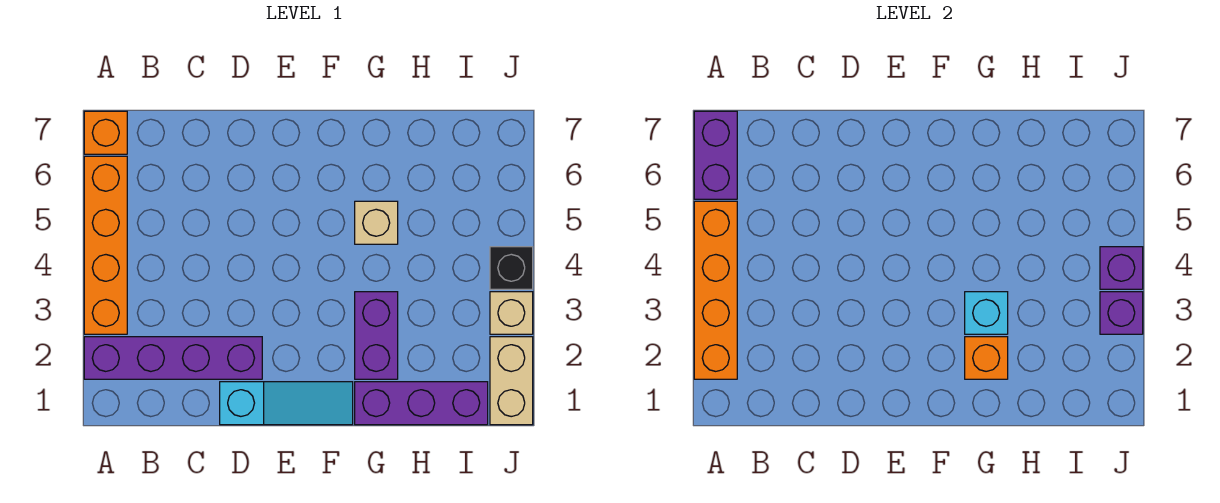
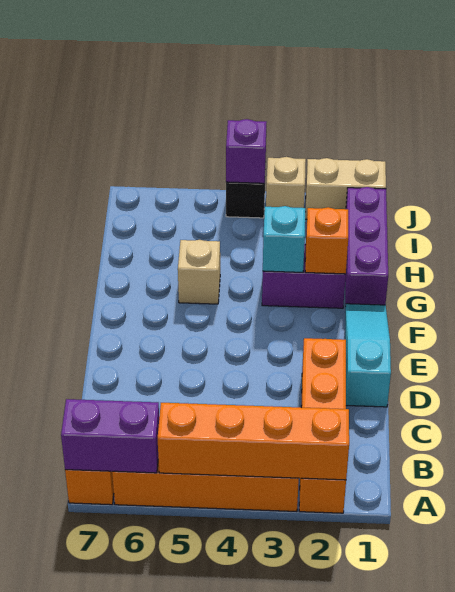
purple brick A2:D2 level 1 -> orange brick A2:D2 level 1
purple brick J3 level 2 -> none

